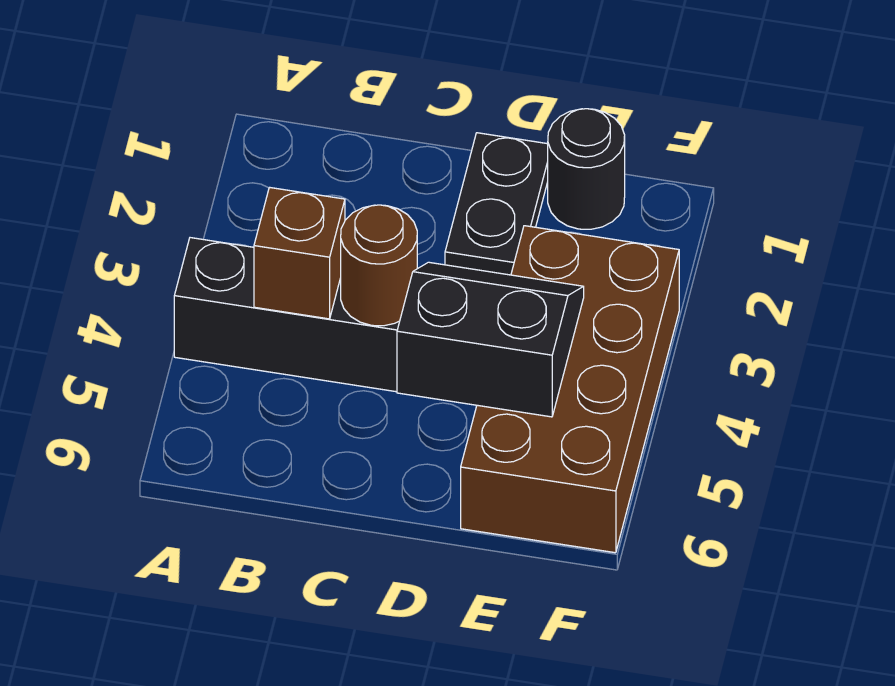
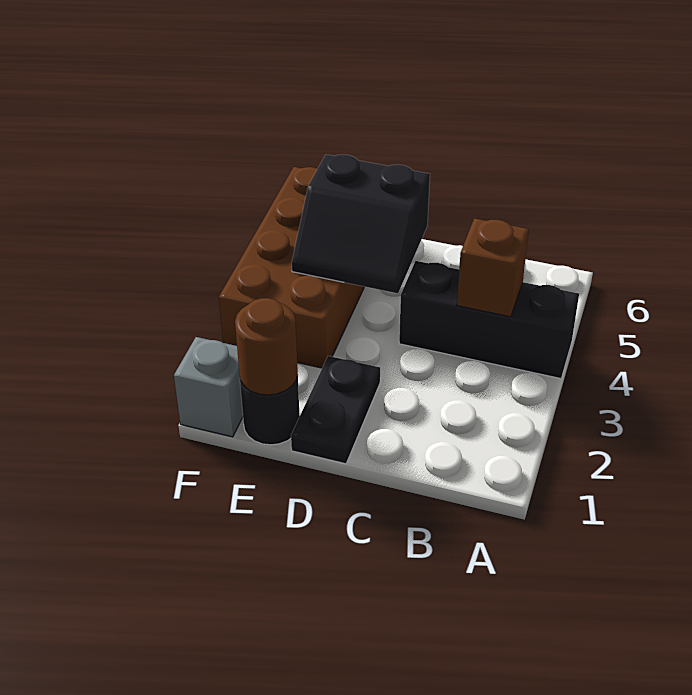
brown round brick C4 level 2 -> brown round brick E1 level 2
none -> grey brick F1 level 1

